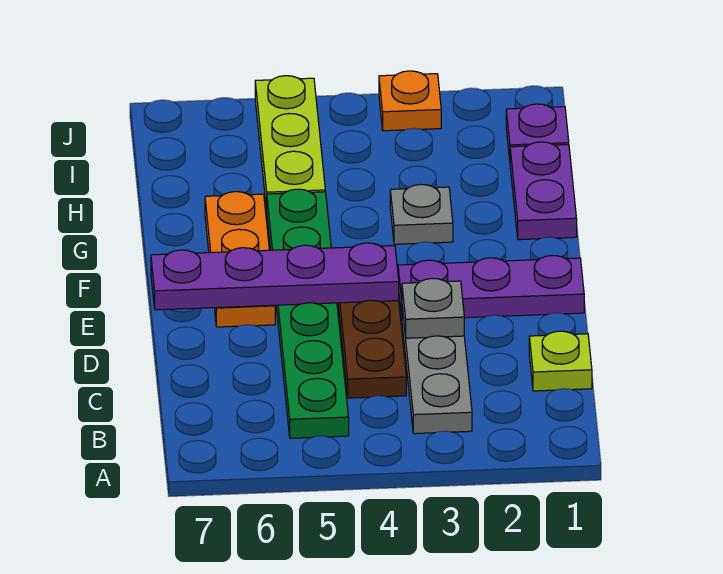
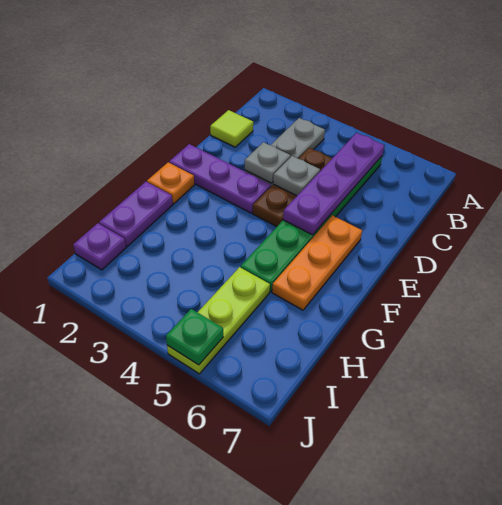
lime plate C1 level 1 -> lime tile C1 level 1
purple plate E4:E7 level 2 -> purple plate B5:E5 level 2
grey plate G3 level 1 -> grey plate D4 level 2
orange plate J3 level 1 -> orange plate F1 level 1
none -> green plate J5 level 2

